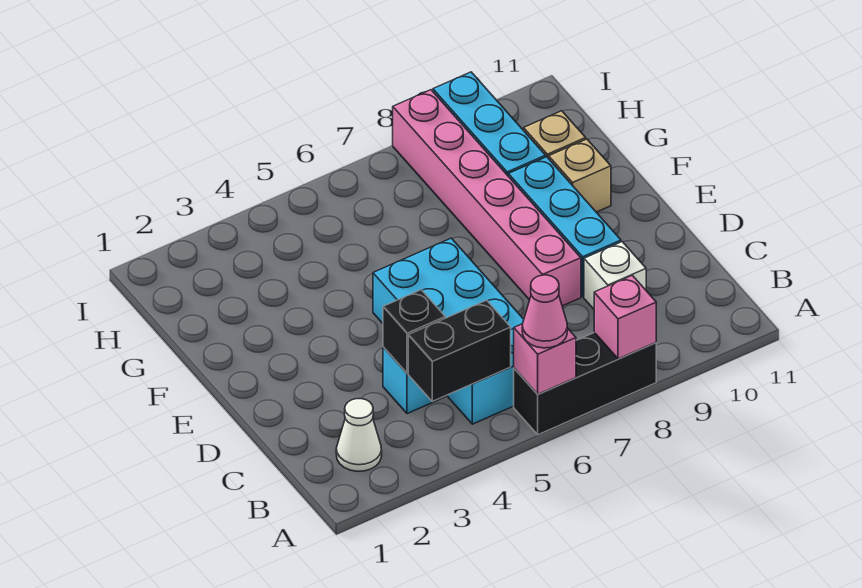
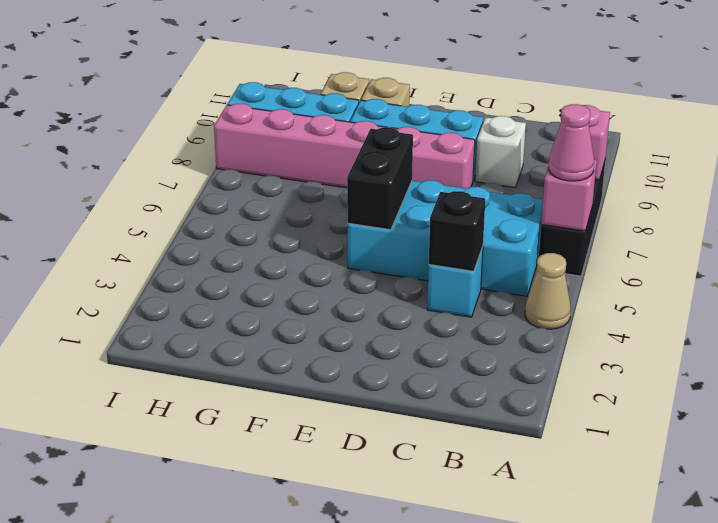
none -> tan cone A4 level 1
white cone B2 level 1 -> none
black brick B4:B5 level 2 -> black brick E5:E6 level 2

